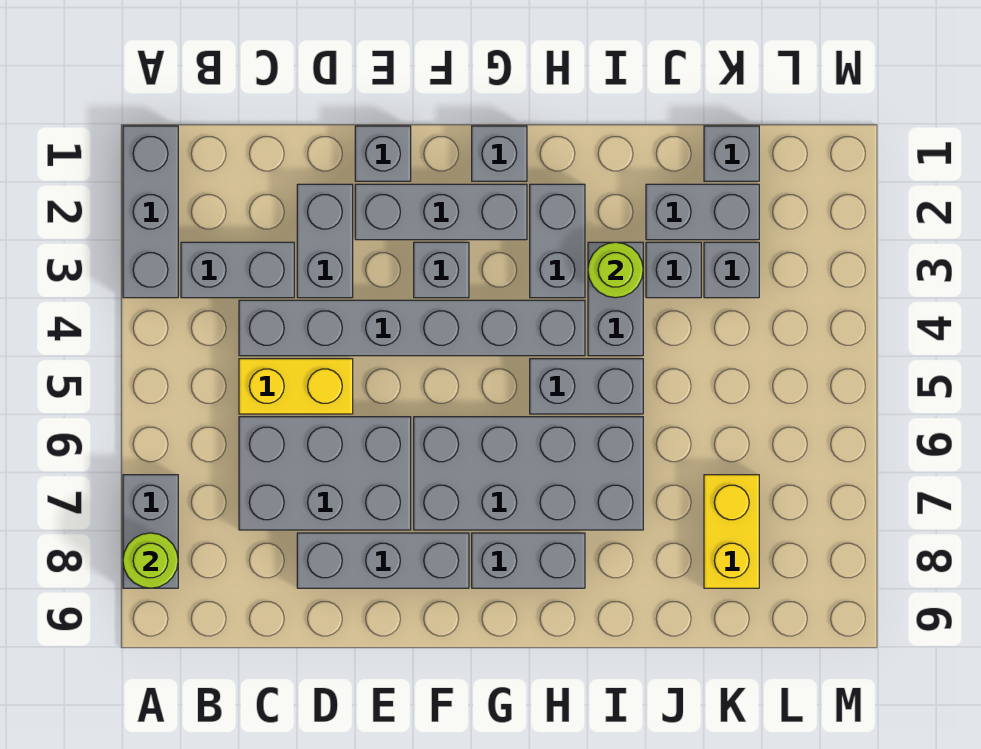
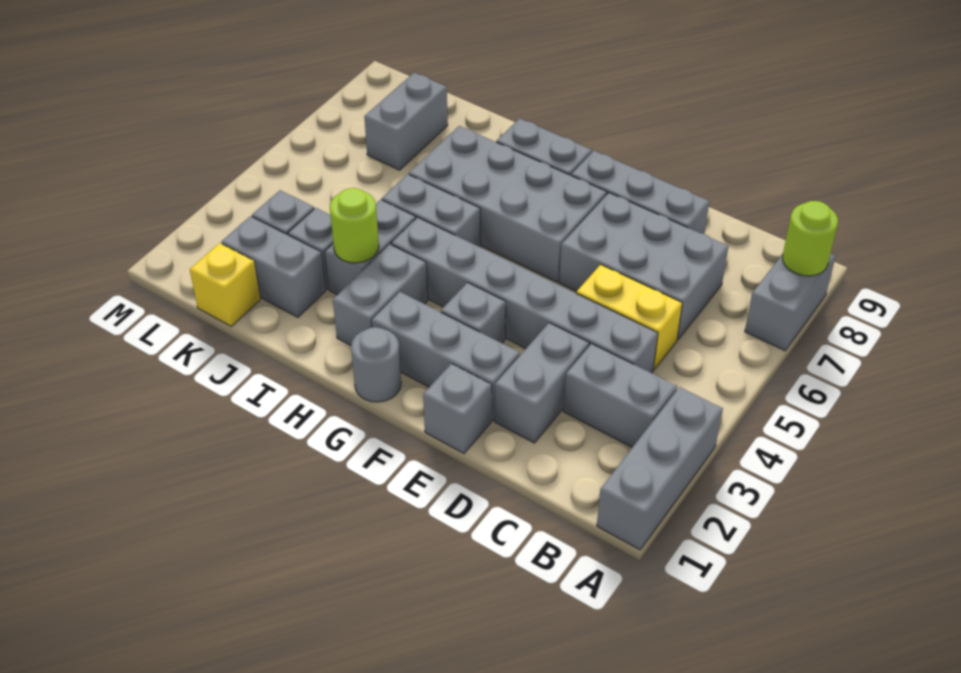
grey brick G1 level 1 -> grey round brick G1 level 1
grey brick K1 level 1 -> yellow brick K1 level 1
yellow brick K7:K8 level 1 -> grey brick K7:K8 level 1

